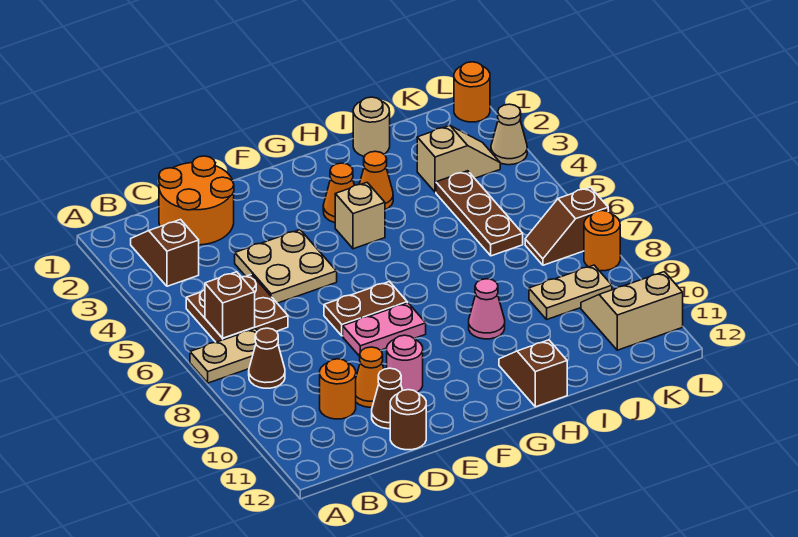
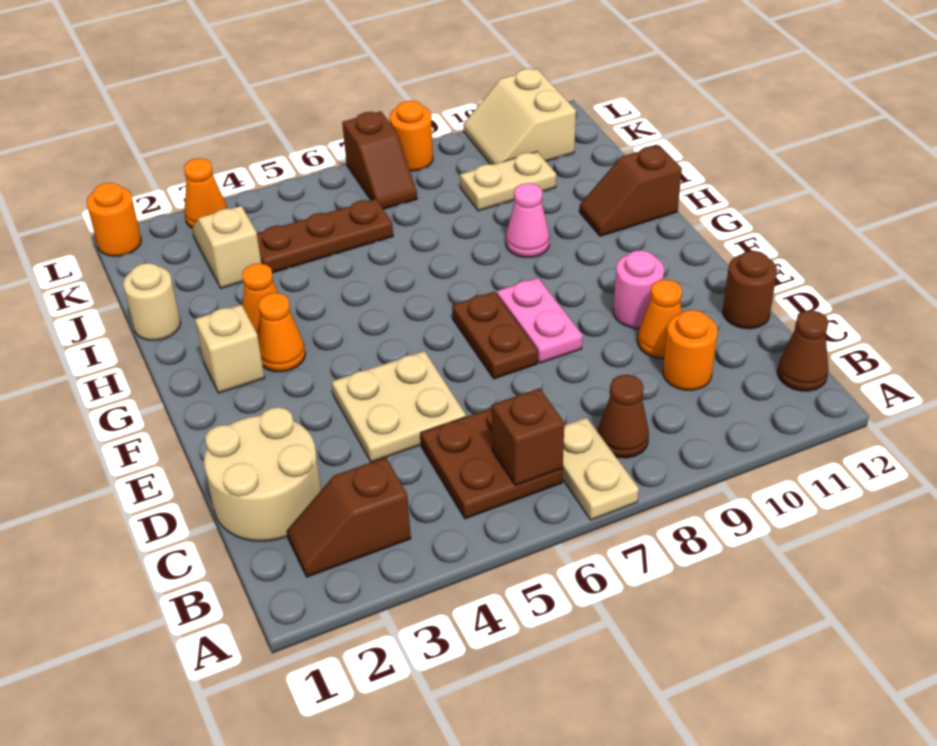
orange round brick C1:D2 level 1 -> tan round brick C1:D2 level 1
brown cone D11 level 1 -> brown cone B12 level 1
tan brick G4 level 1 -> tan brick G2 level 1
tan plate J9:K9 level 1 -> tan plate J9:J10 level 1
tan cone L3 level 1 -> orange cone L3 level 1

